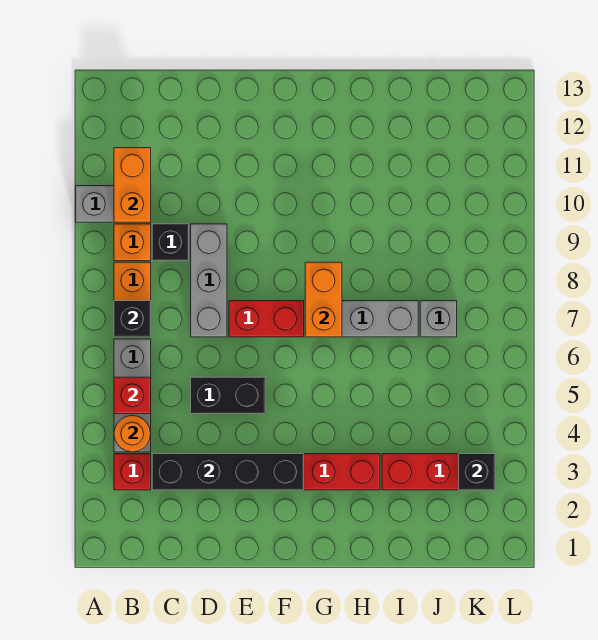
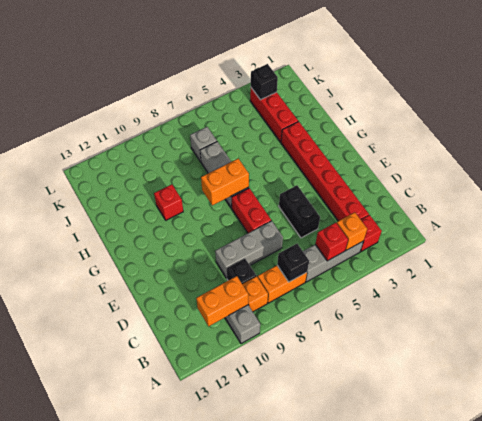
orange round brick B4 level 2 -> orange brick B4 level 2
black brick C3:F3 level 2 -> none
none -> red brick H10 level 1

